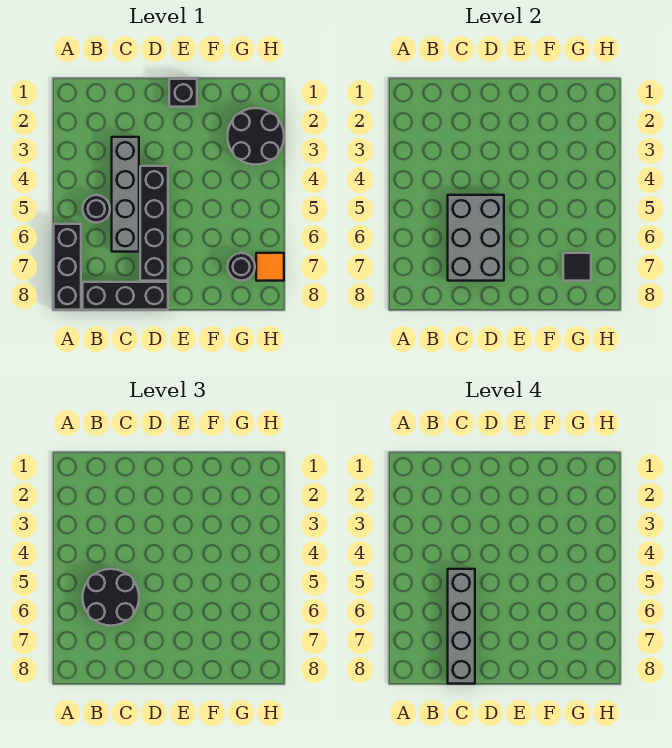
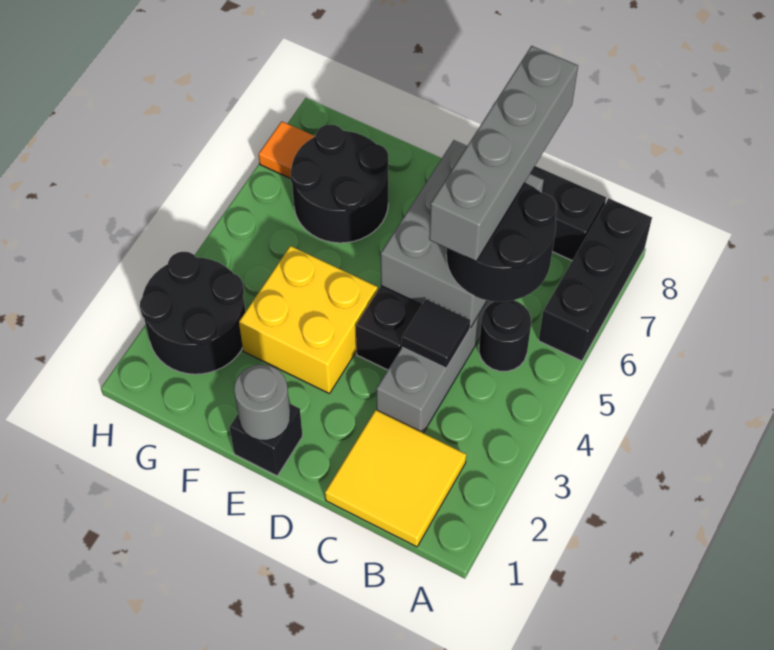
none -> yellow tile B1:C2 level 1
none -> grey round brick E1 level 2
none -> yellow brick E3:F4 level 1
black round brick G7 level 1 -> black round brick F6:G7 level 1
black tile G7 level 2 -> black tile C4 level 2

